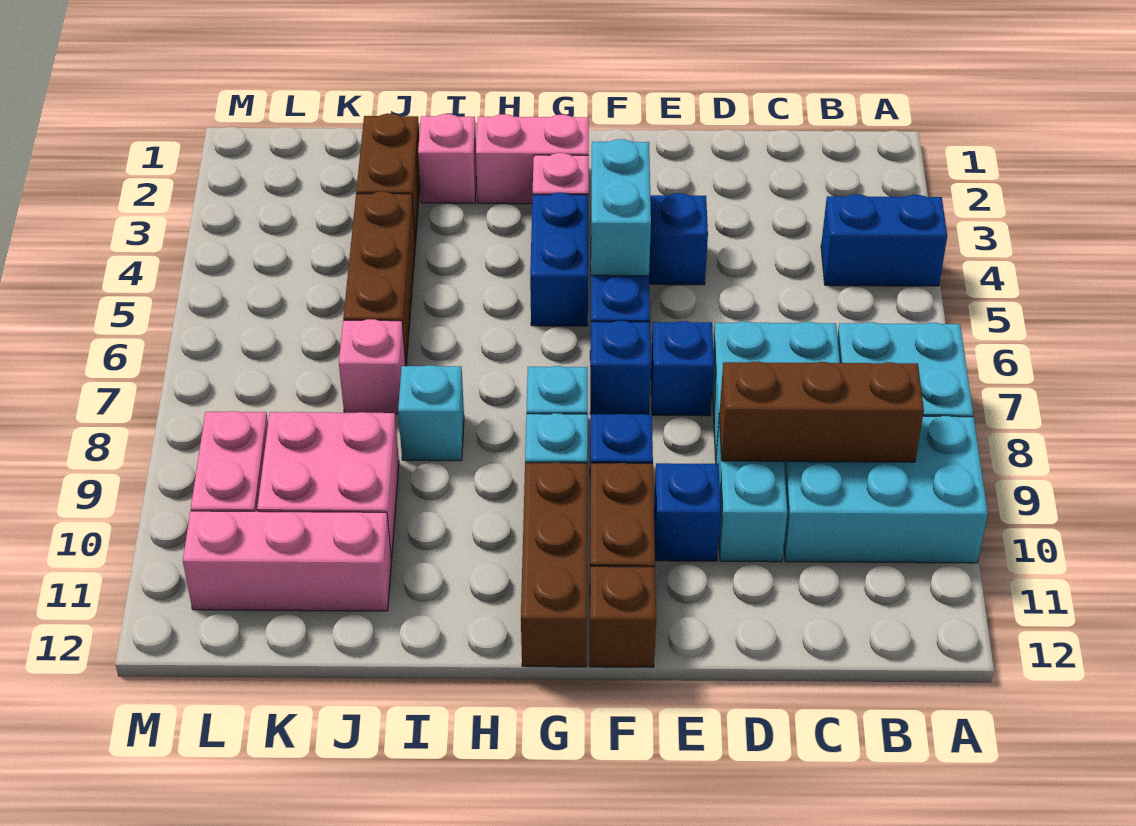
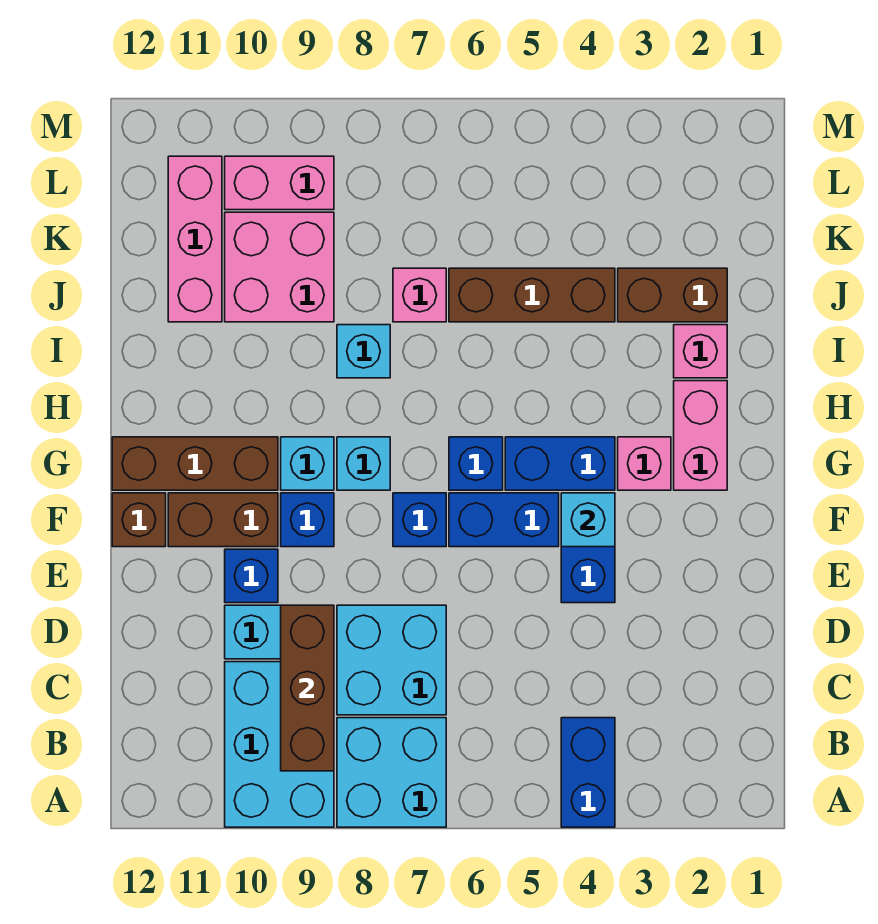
blue brick E7 level 1 -> blue brick G6 level 1
cyan brick F4:F5 level 2 -> cyan brick F4 level 2

